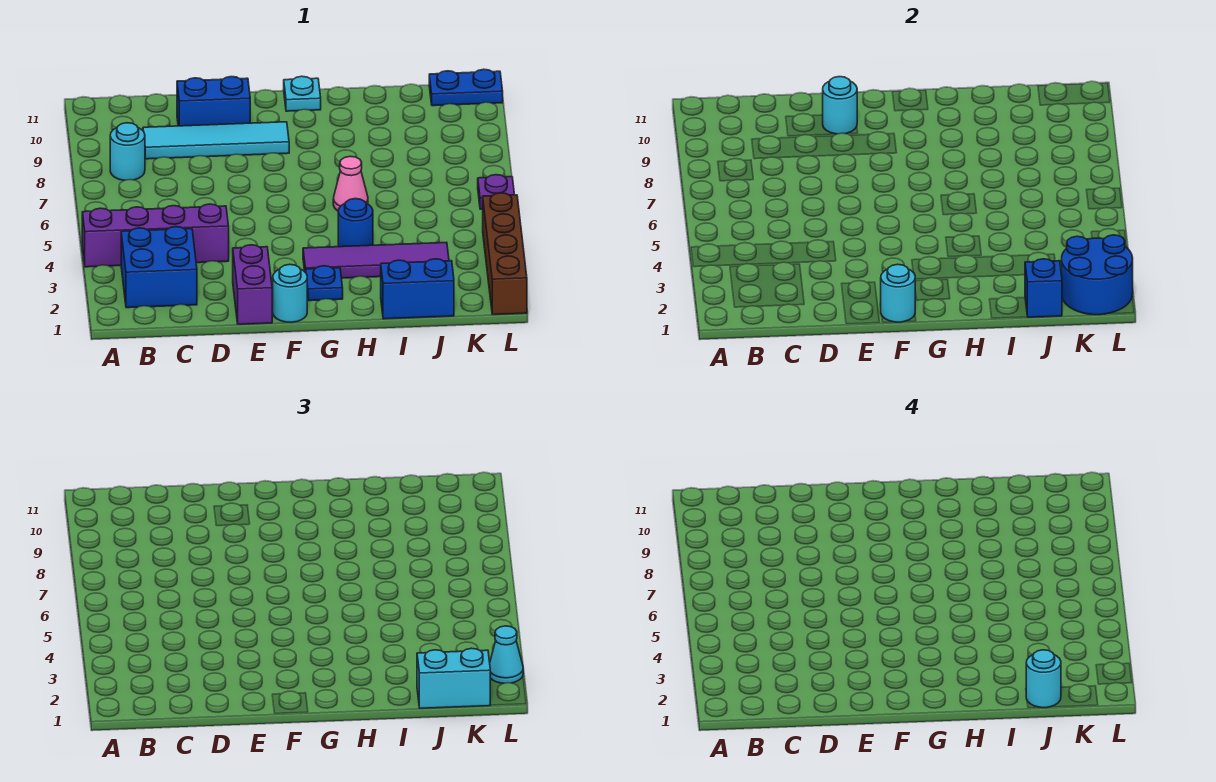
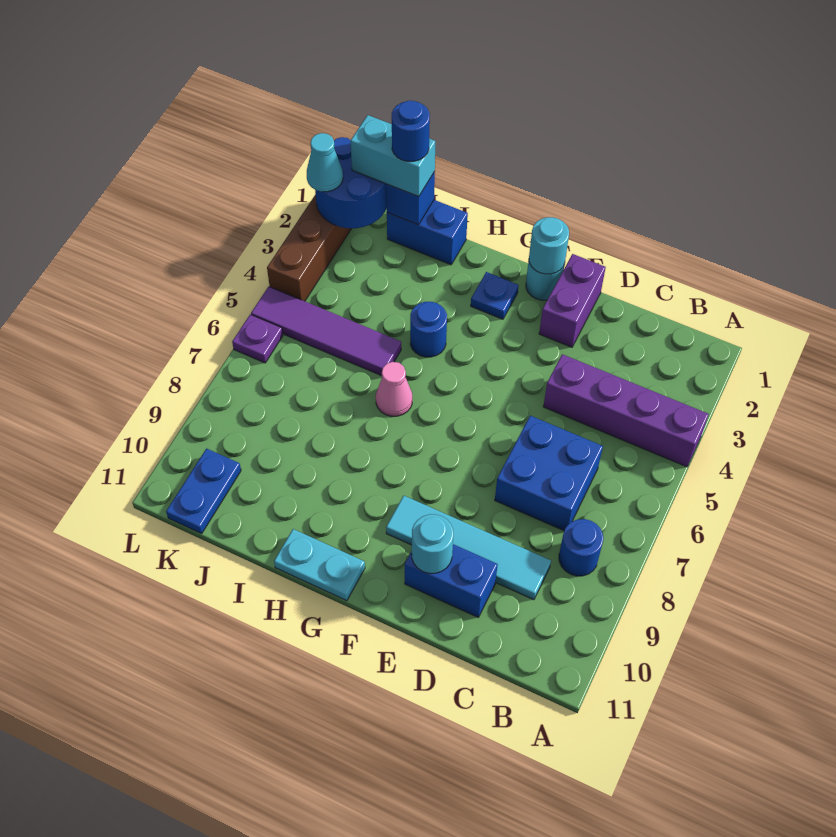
blue brick B2:C3 level 1 -> blue brick C6:D7 level 1
cyan round brick B8 level 1 -> blue round brick B8 level 1
purple tile G3:J3 level 1 -> purple tile I5:L5 level 1
cyan plate G11 level 1 -> cyan plate G11:H11 level 1
cyan round brick J1 level 4 -> blue round brick J1 level 4
blue plate K11:L11 level 1 -> blue plate K10:K11 level 1

